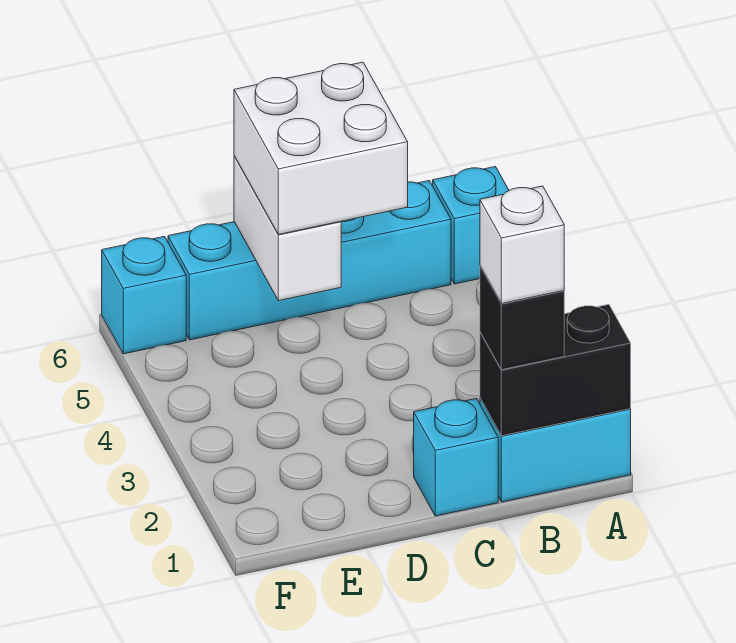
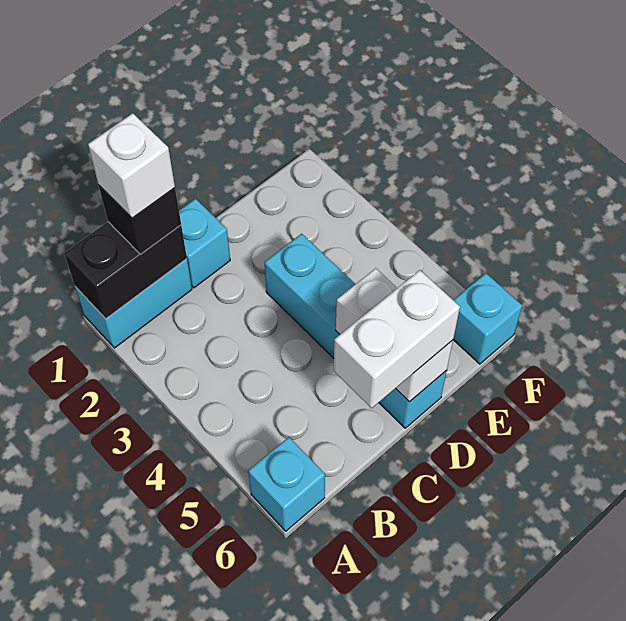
cyan brick B6:E6 level 1 -> cyan brick D3:D6 level 1
white brick C5:D6 level 3 -> white brick C6:D6 level 3

